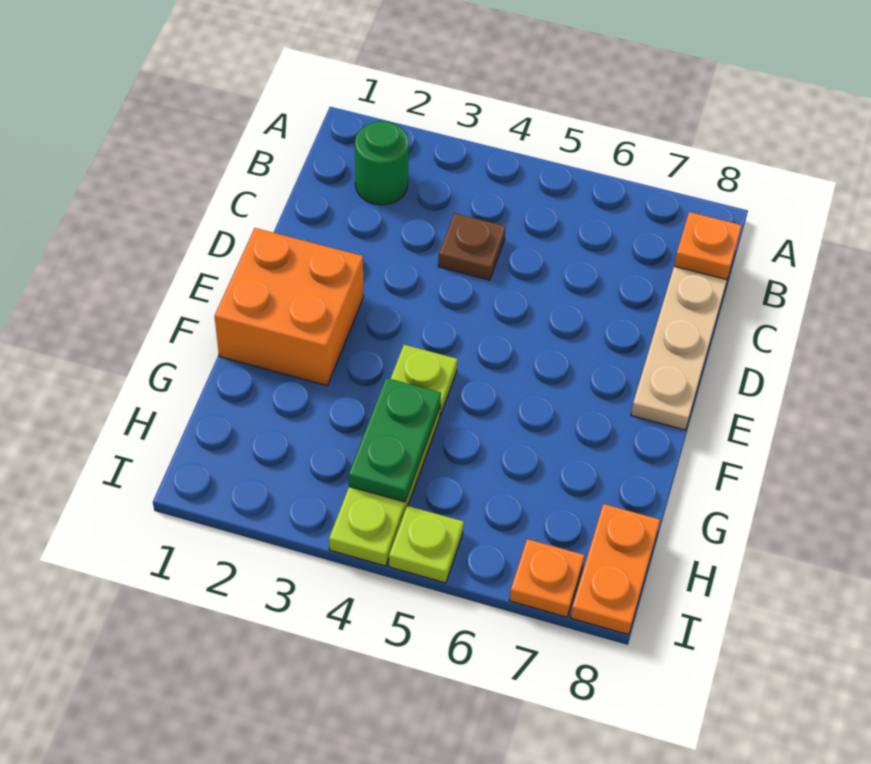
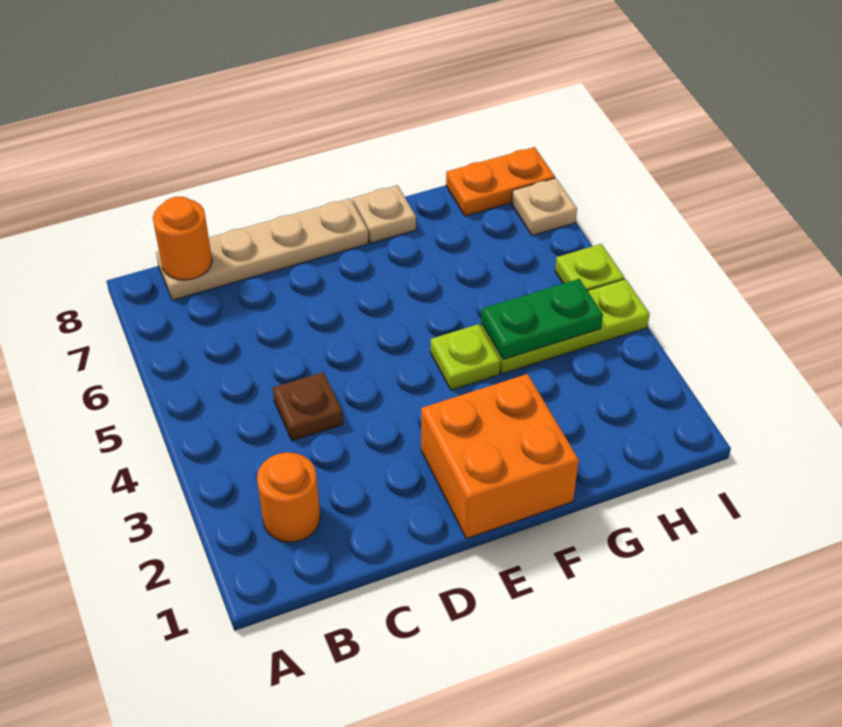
green round brick B2 level 1 -> orange round brick B2 level 1
orange plate B8 level 2 -> orange round brick B8 level 2
none -> tan plate F8 level 1
orange plate I7 level 1 -> tan plate I7 level 1

